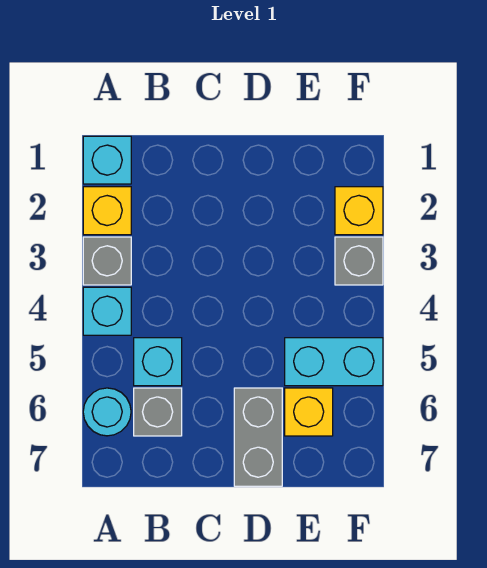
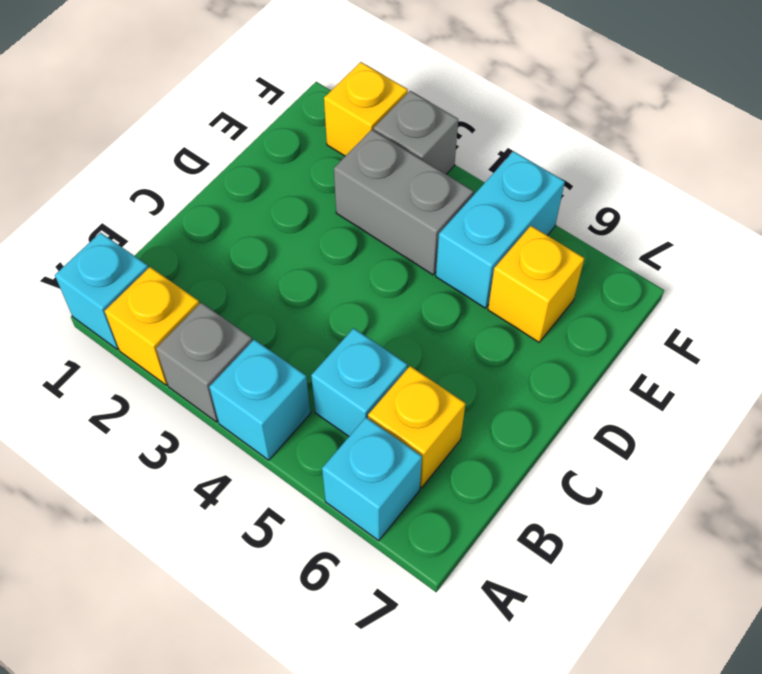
cyan round brick A6 level 1 -> cyan brick A6 level 1
grey brick B6 level 1 -> yellow brick B6 level 1
grey brick D6:D7 level 1 -> grey brick E3:E4 level 1

